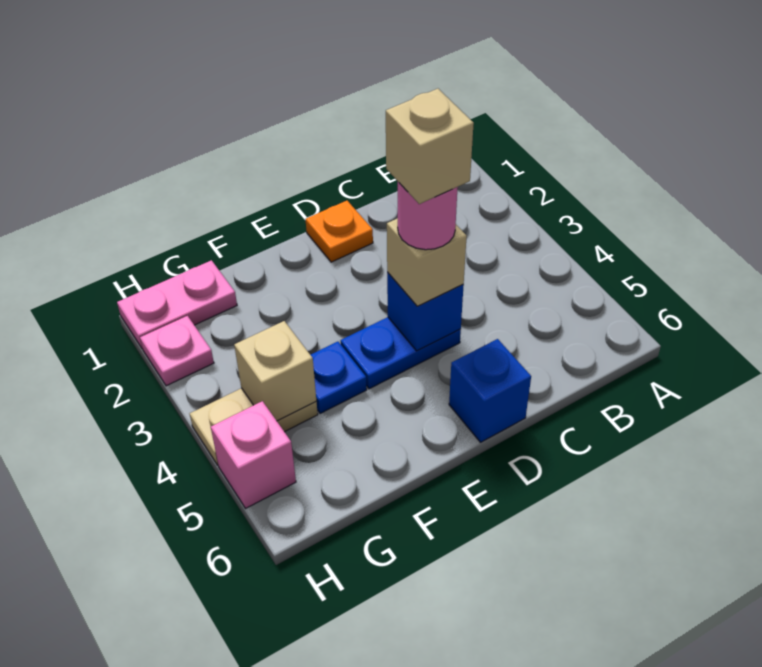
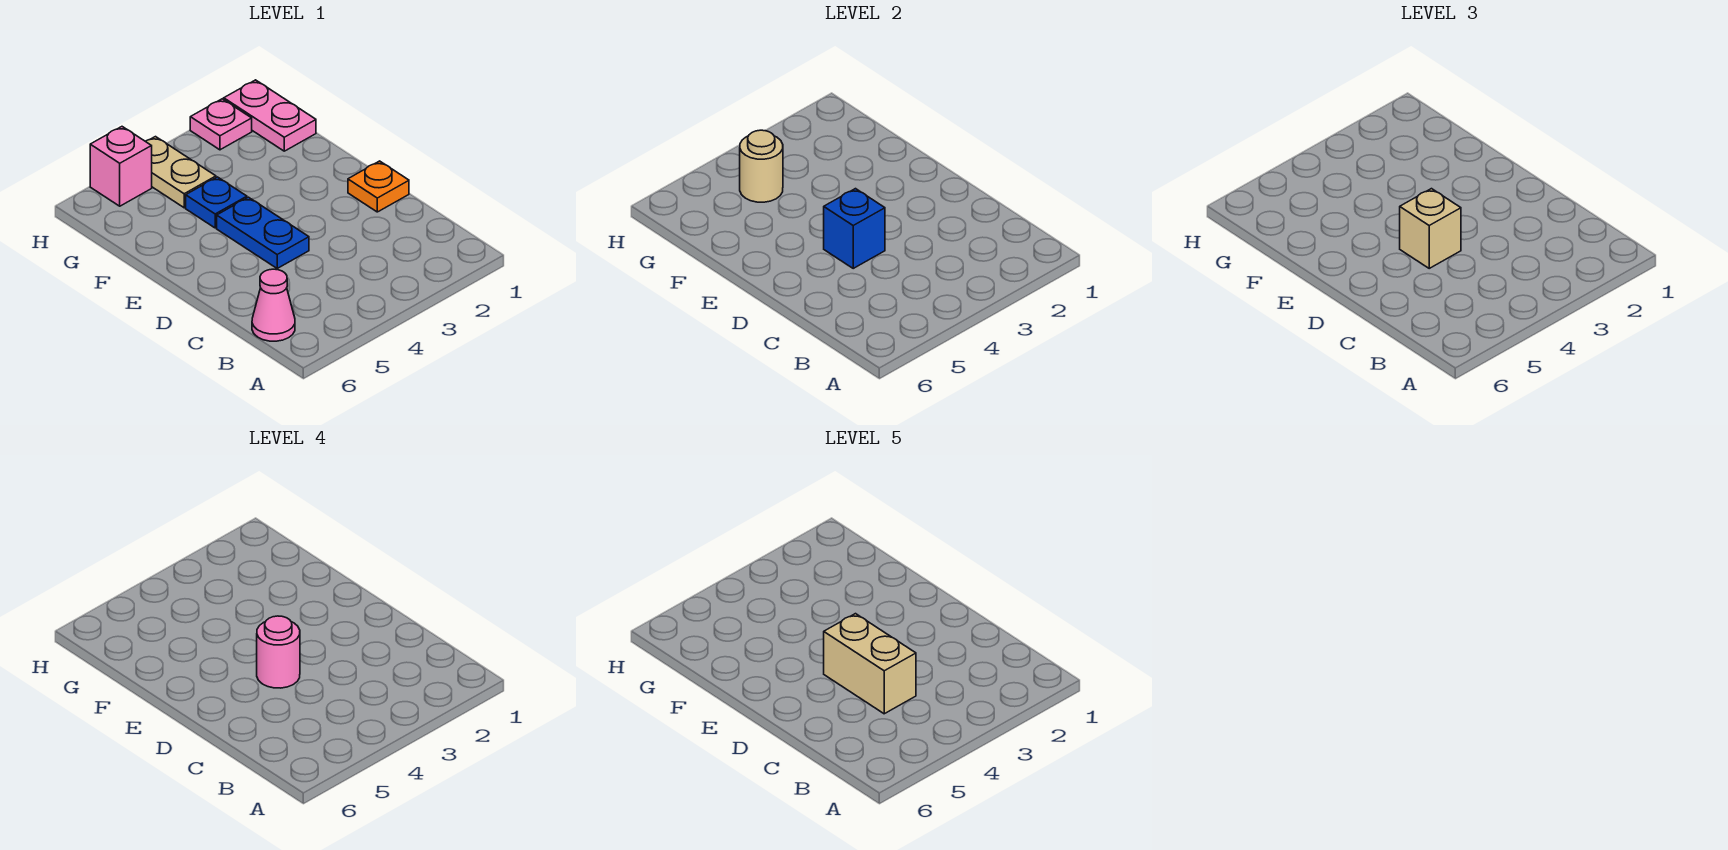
none -> pink cone B6 level 1
tan brick D4 level 5 -> tan brick C4:D4 level 5
blue brick D6 level 1 -> none
tan brick G4 level 2 -> tan round brick G4 level 2

